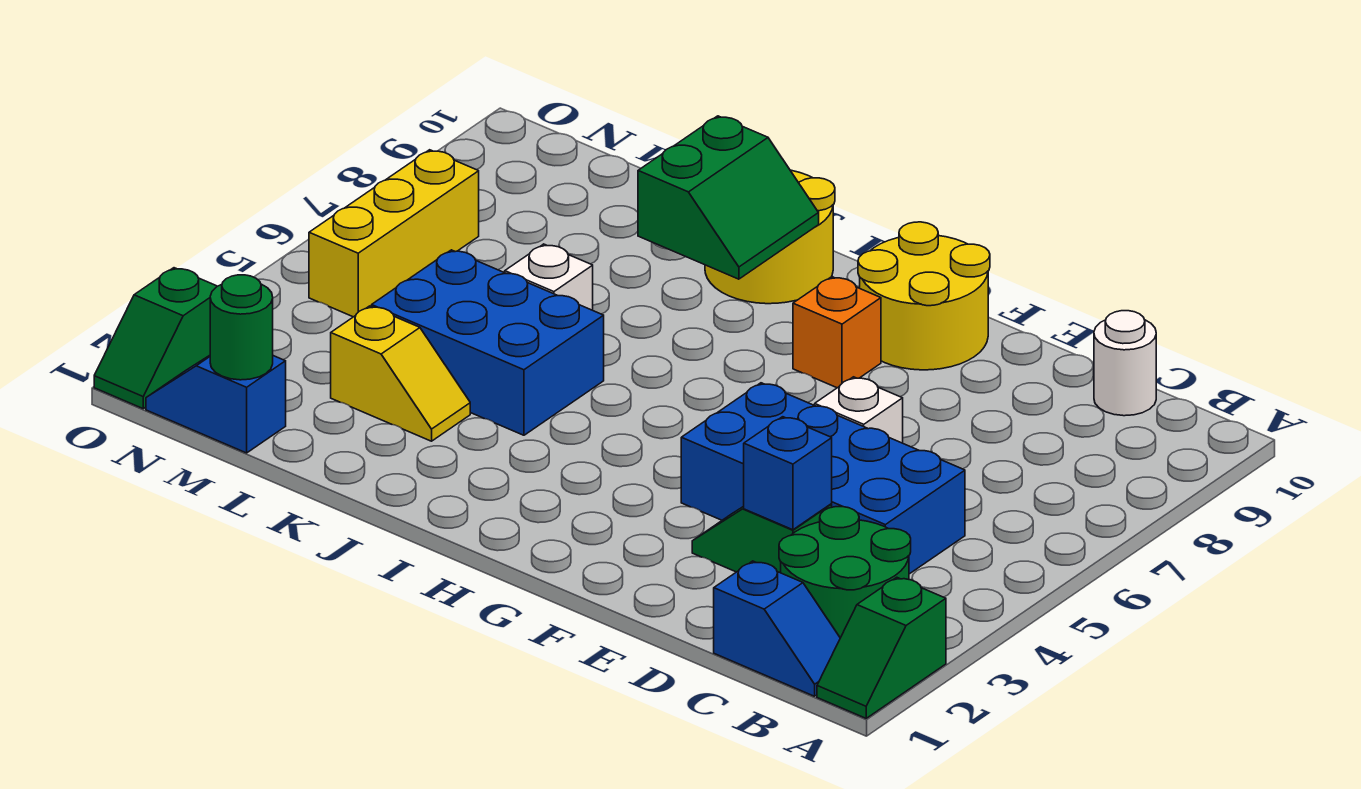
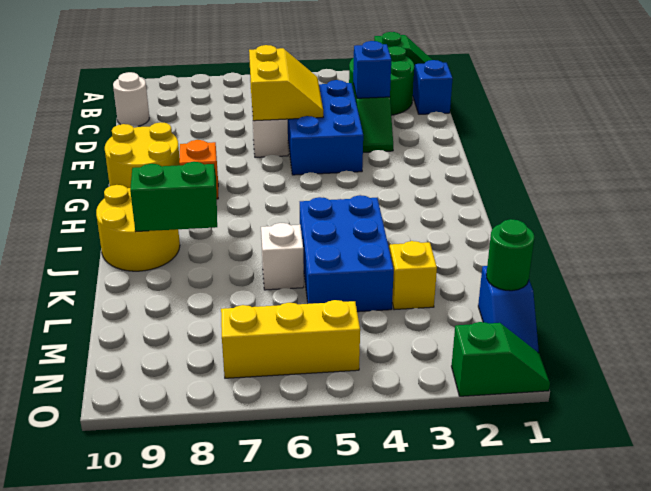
blue brick C4:F5 level 1 -> blue brick D4:F5 level 1
none -> yellow slope D5:E6 level 2 top 6

